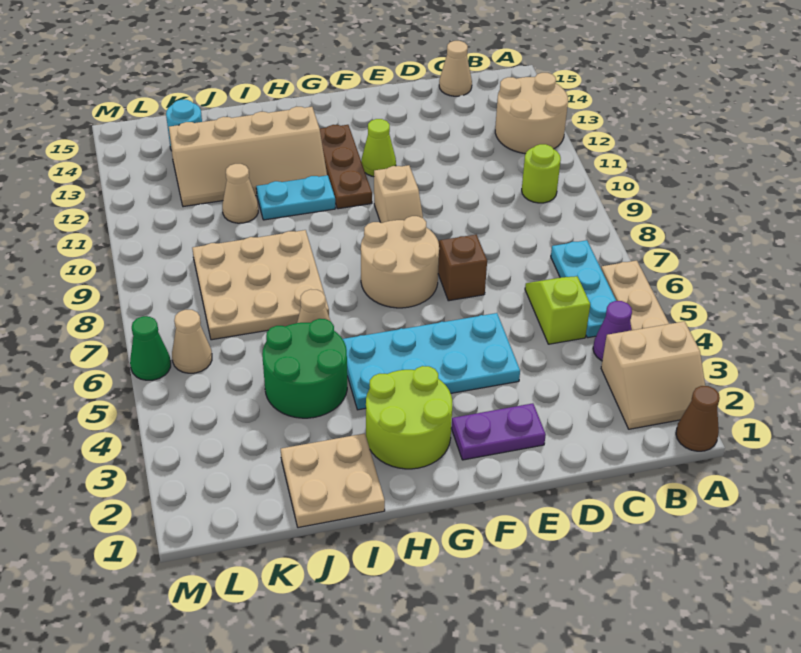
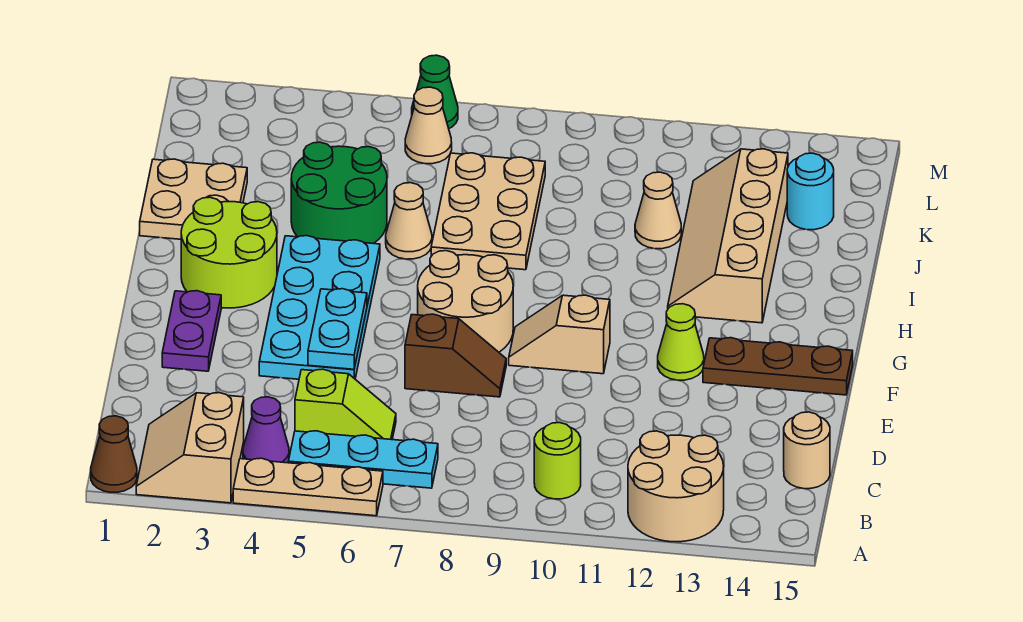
tan cone C15 level 1 -> tan round brick C15 level 1
brown plate G11:G13 level 1 -> brown plate F13:F15 level 1
cyan plate H11:I11 level 1 -> cyan plate E5:F5 level 2
tan plate I7:K9 level 1 -> tan plate I7:K8 level 1

